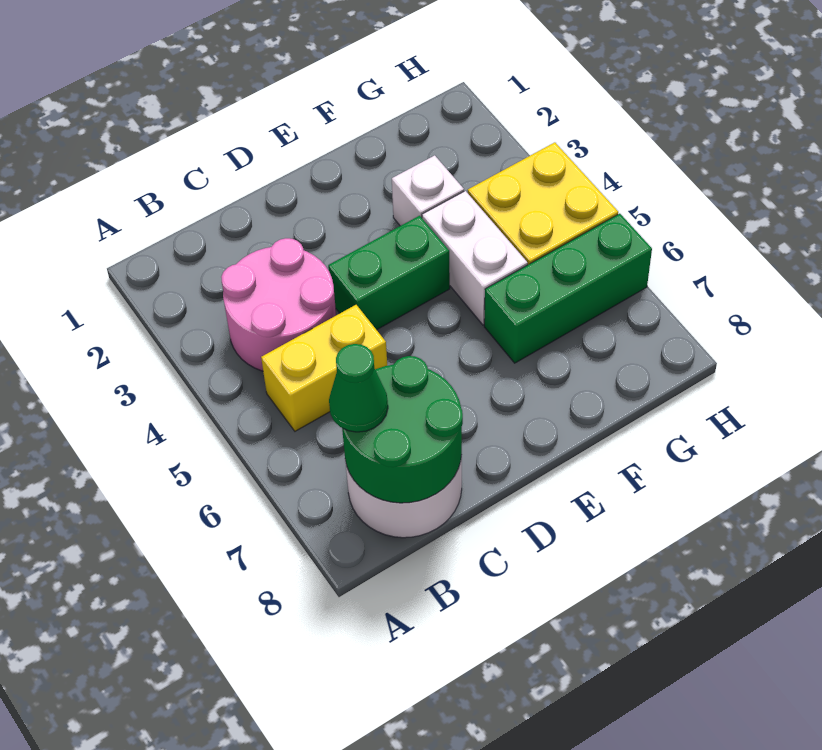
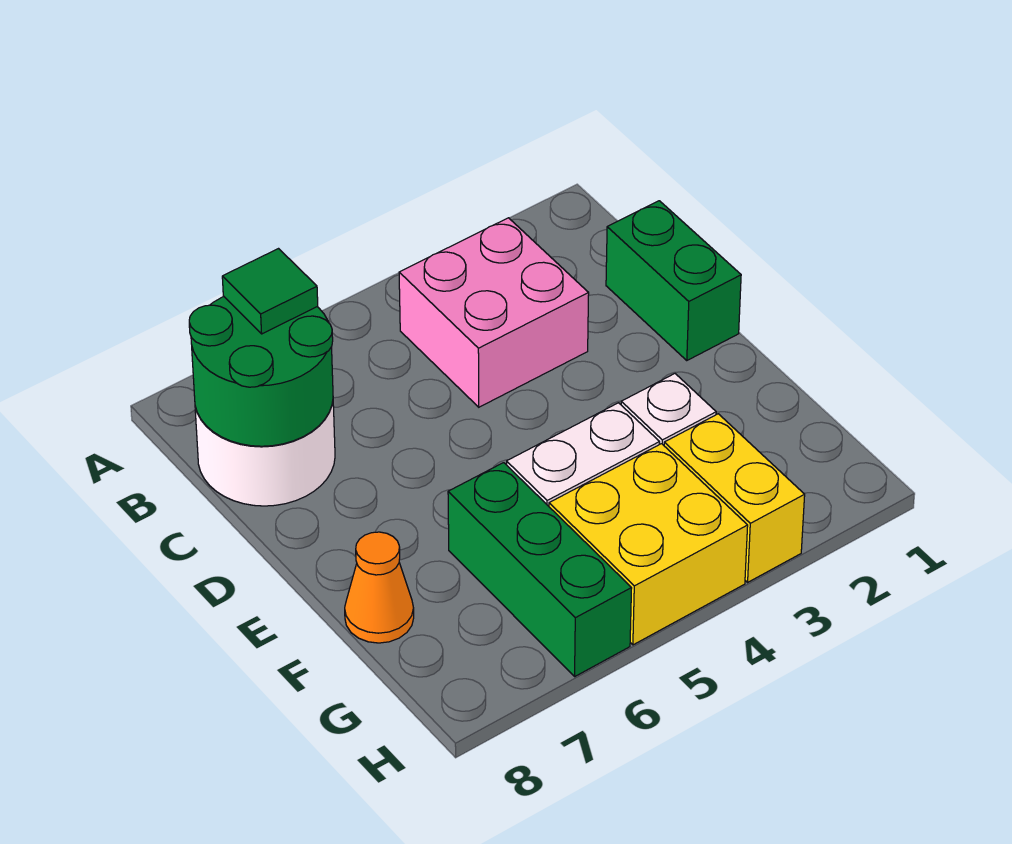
pink round brick B3:C4 level 1 -> pink brick B3:C4 level 1
yellow brick B5:C5 level 1 -> yellow brick G3:H3 level 1
green cone B7 level 3 -> green tile B7 level 3
green brick D4:E4 level 1 -> green brick C1:D1 level 1
none -> orange cone F8 level 1

